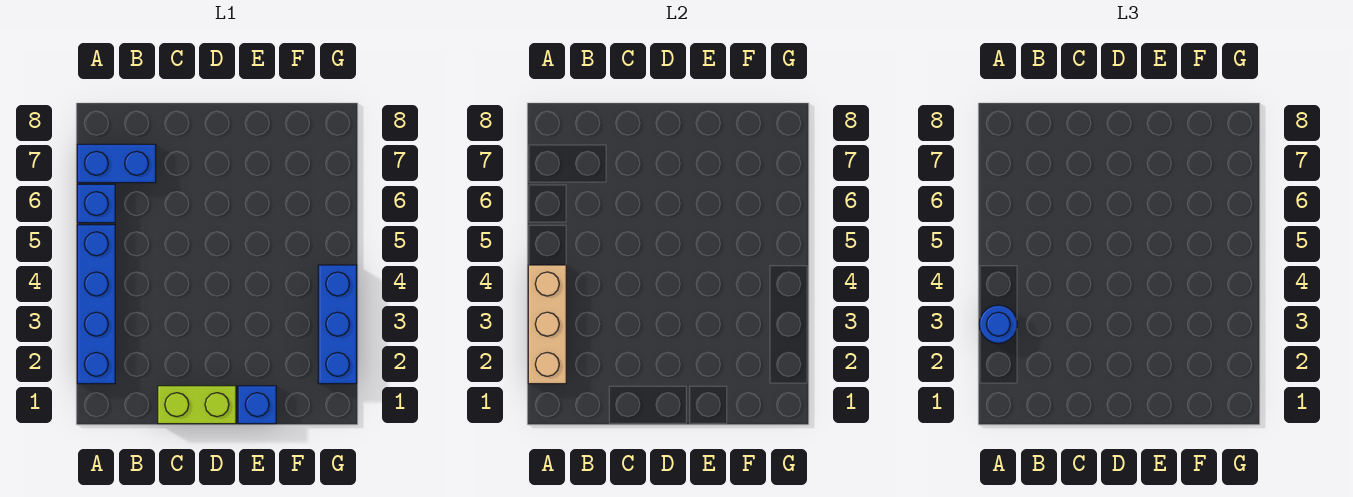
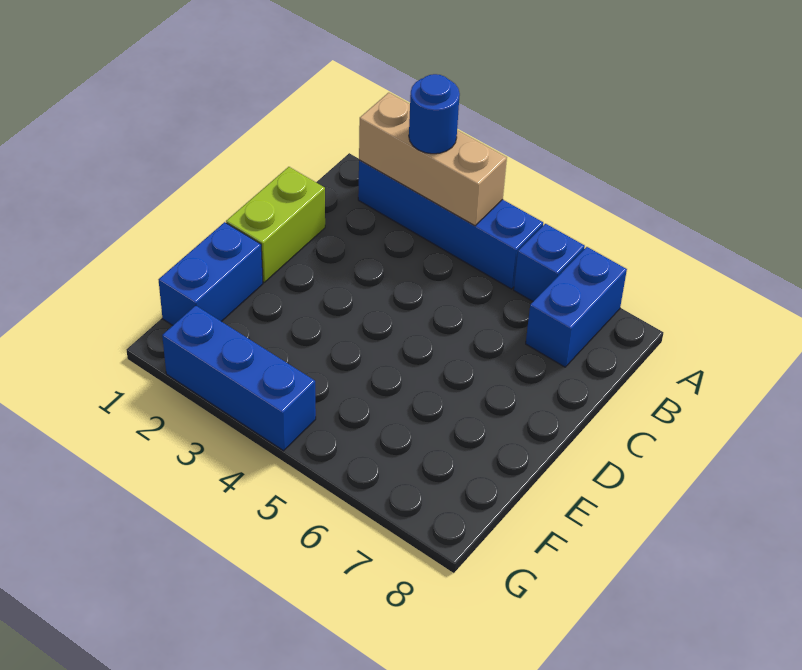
blue brick E1 level 1 -> blue brick E1:F1 level 1

